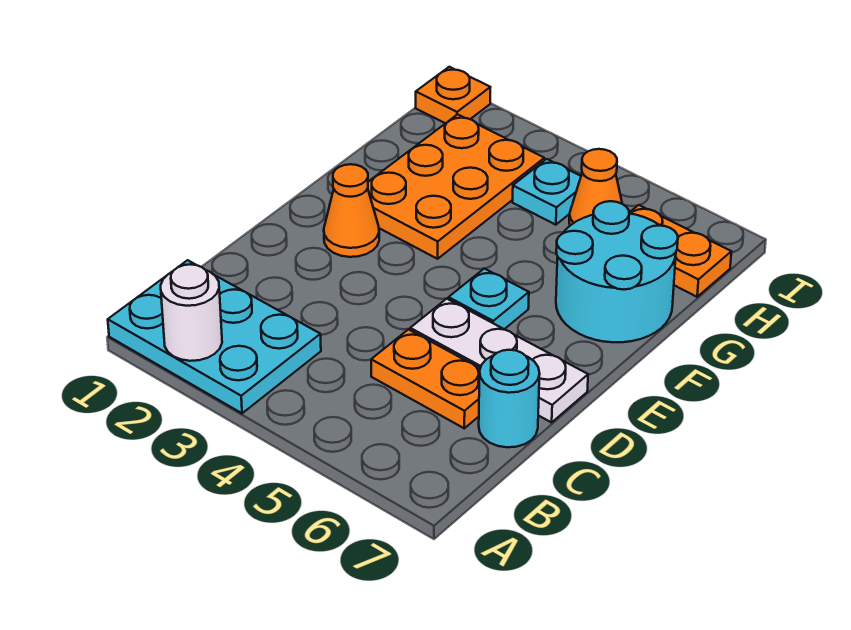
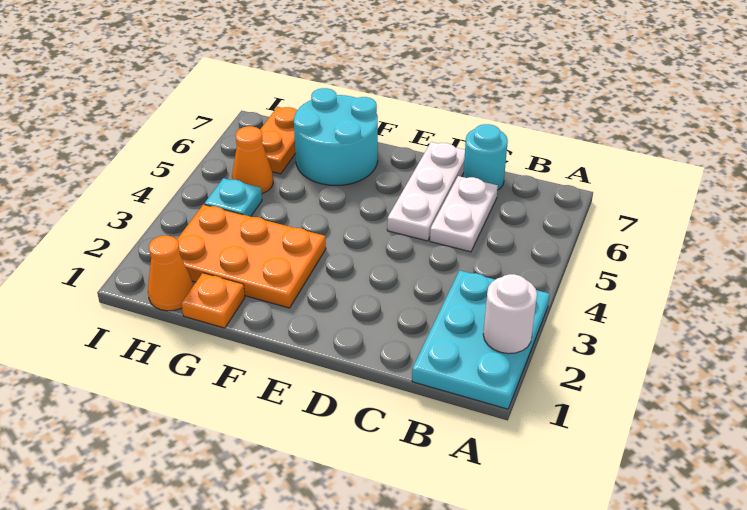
orange plate C5:C6 level 1 -> white plate C5:C6 level 1
orange cone E2 level 1 -> orange cone H1 level 1
cyan plate E5 level 1 -> none
orange plate I1 level 1 -> orange plate G1 level 1

